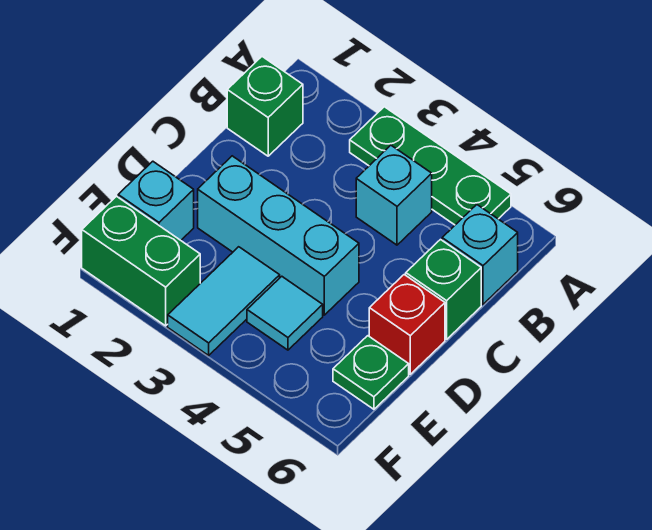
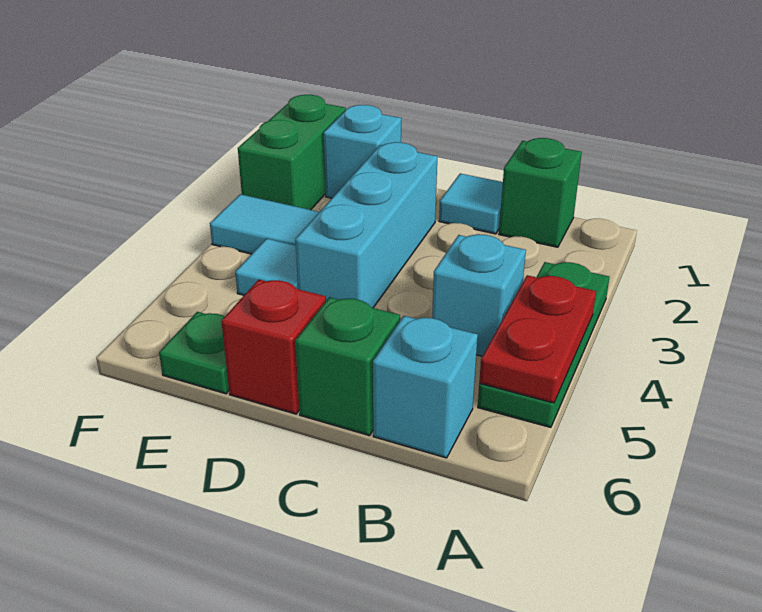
none -> red plate A4:A5 level 2
none -> cyan tile C1 level 1

